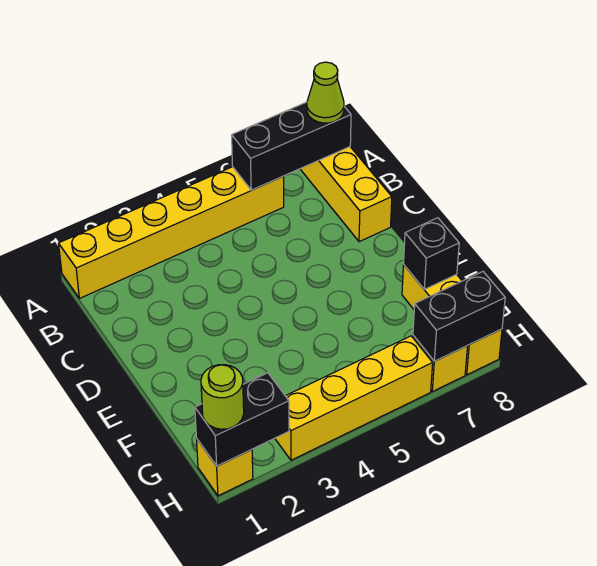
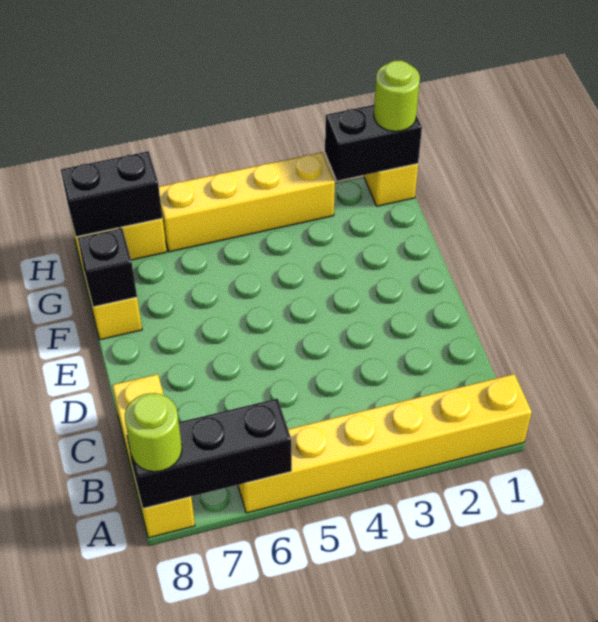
lime cone A8 level 3 -> lime round brick A8 level 3

